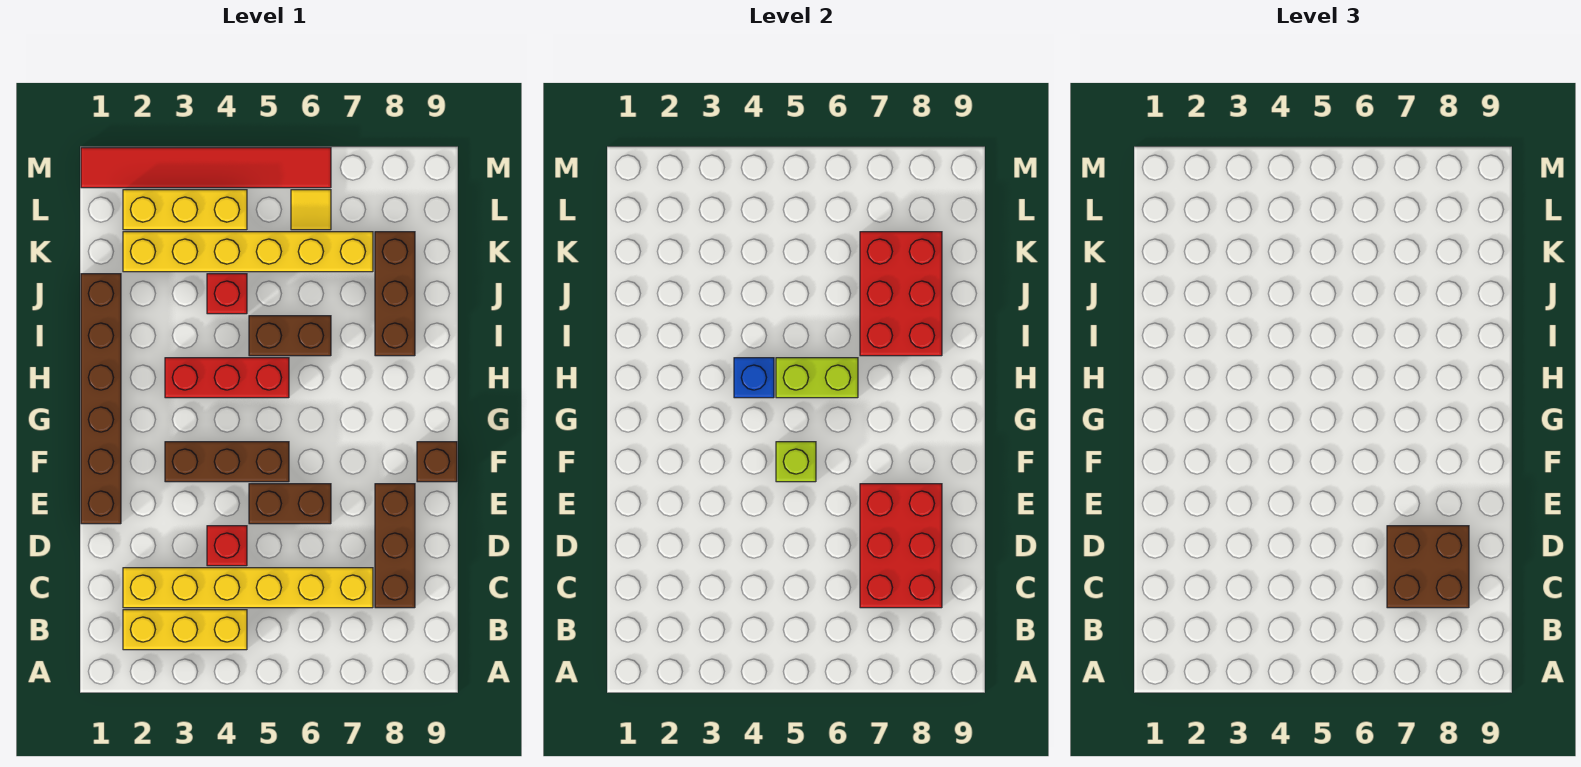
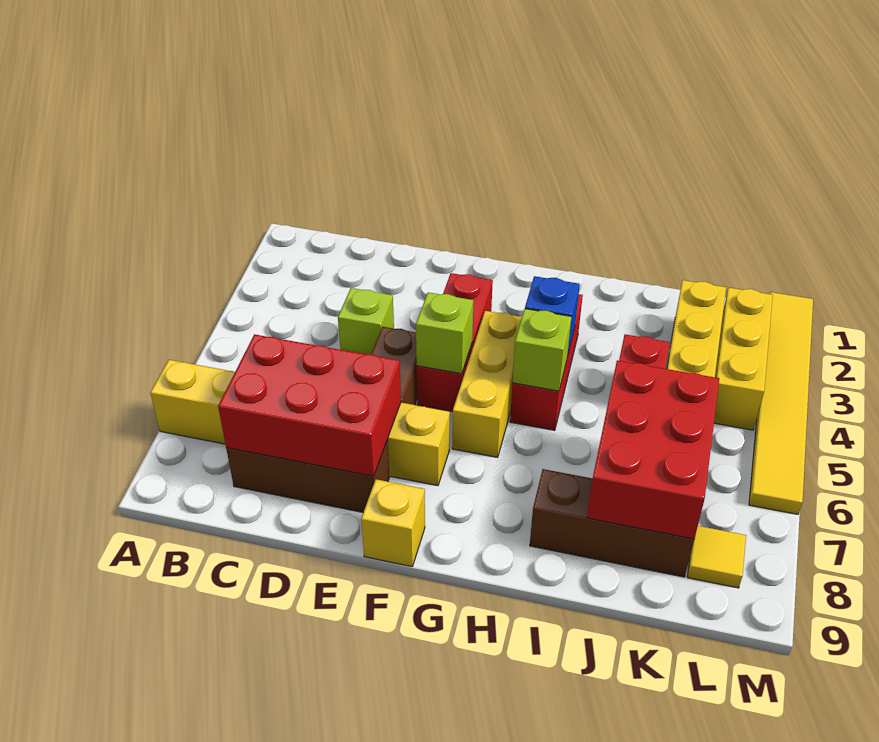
yellow brick B2:B4 level 1 -> yellow brick G4:G6 level 1
yellow brick C2:C7 level 1 -> yellow brick A7:F7 level 1
brown brick C7:D8 level 3 -> none
red brick D4 level 1 -> lime brick D4 level 1
brown brick E1:J1 level 1 -> none
brown brick F3:F5 level 1 -> red brick F3:F5 level 1
brown brick F9 level 1 -> yellow brick F9 level 1
lime brick H5:H6 level 2 -> lime brick H5 level 2
brown brick I5:I6 level 1 -> none
red brick I7:K8 level 2 -> red brick J6:K8 level 2
yellow tile L6 level 1 -> yellow tile L8 level 1
red tile M1:M6 level 1 -> yellow tile M1:M6 level 1

